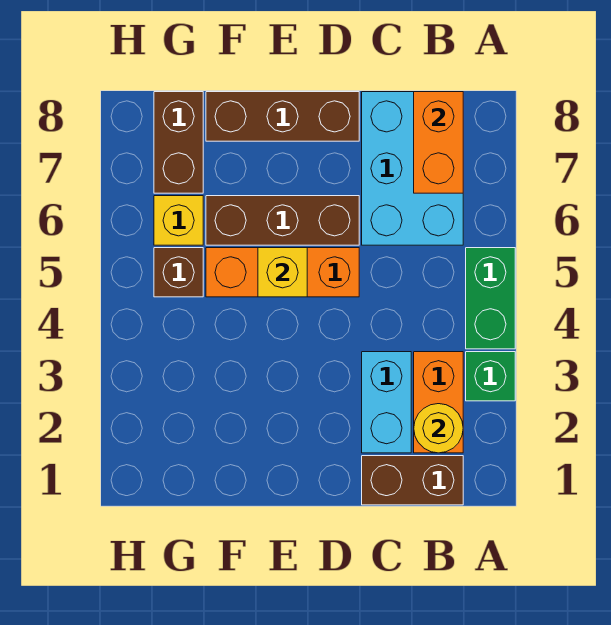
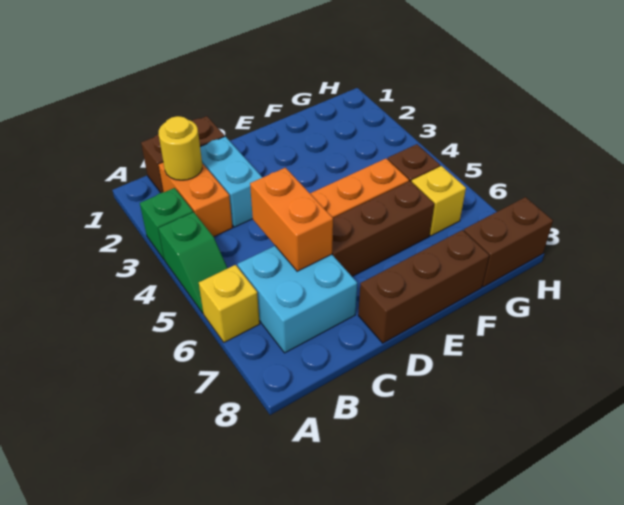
green brick A4:A5 level 1 -> green slope A4:A5 level 1 top 4
cyan brick B6:C8 level 1 -> cyan brick B6:C7 level 1
orange brick B7:B8 level 2 -> orange brick C5:C6 level 2
yellow brick E5 level 2 -> yellow brick A6 level 1
brown brick G7:G8 level 1 -> brown brick G8:H8 level 1

